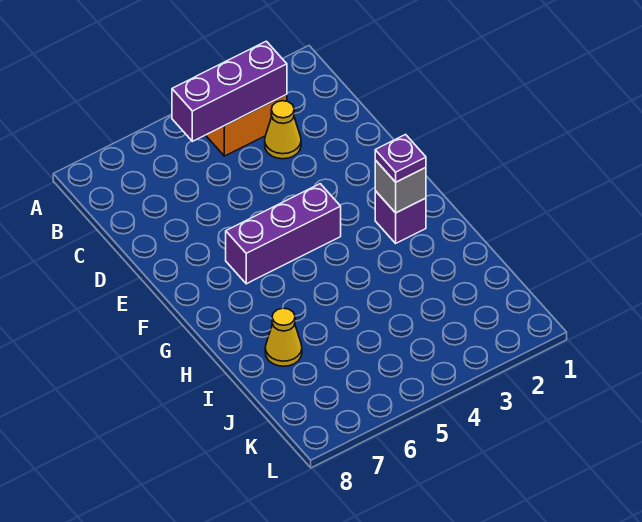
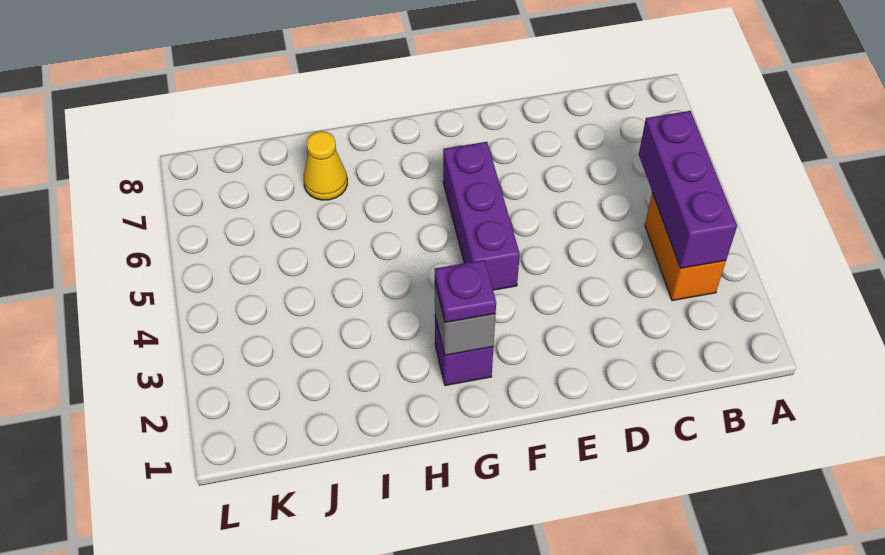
yellow cone C3 level 1 -> none

